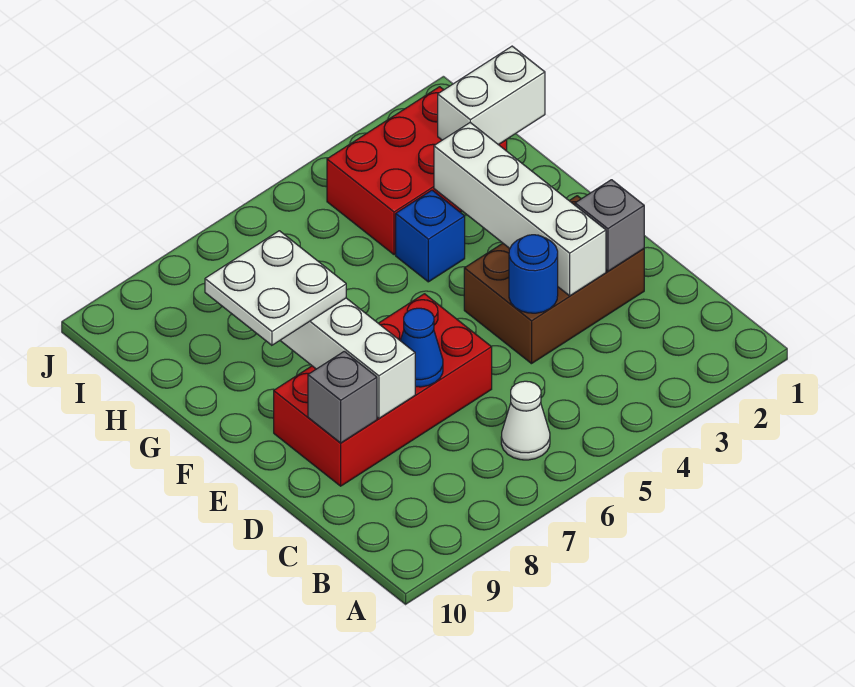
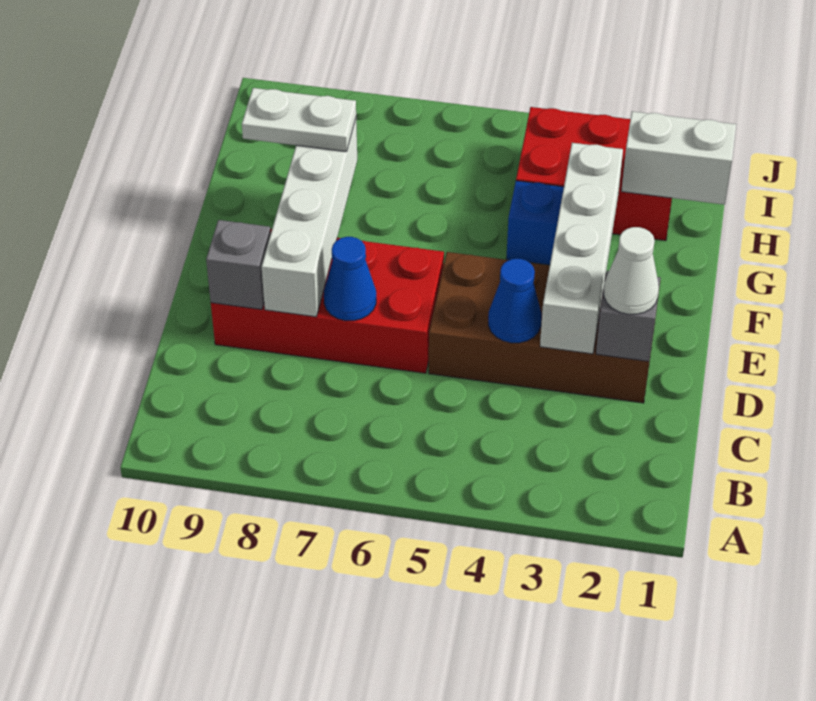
white cone B6 level 1 -> white cone D2 level 3
brown brick D2:E4 level 1 -> brown brick D2:E5 level 1
blue round brick D4 level 2 -> blue cone D4 level 2
white plate F8:G9 level 3 -> white plate G8:G9 level 3

